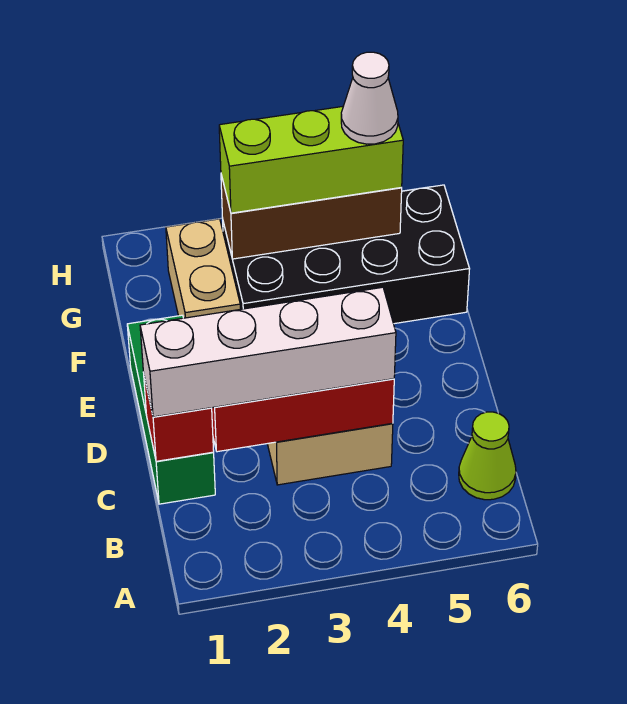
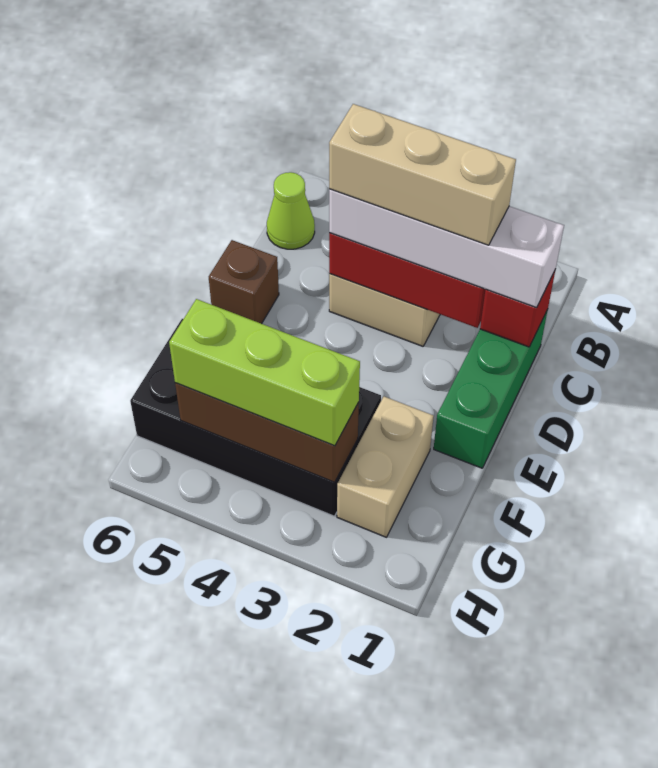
none -> tan brick C2:C4 level 4
none -> brown brick D6 level 1
white cone G5 level 4 -> none

